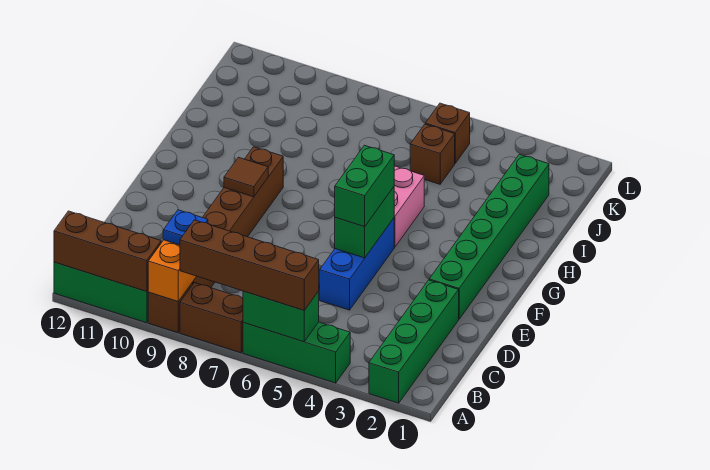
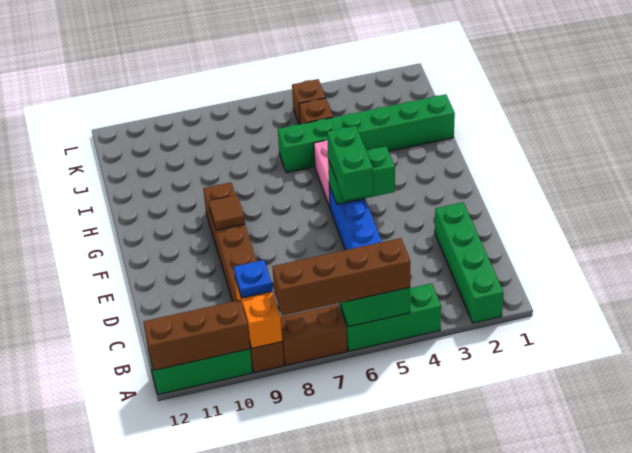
green brick E2:J2 level 1 -> green brick I1:I6 level 1
green brick E5:F5 level 2 -> green brick F4:F5 level 2

